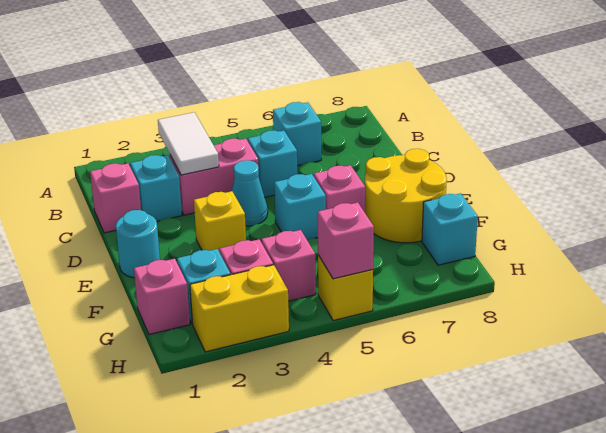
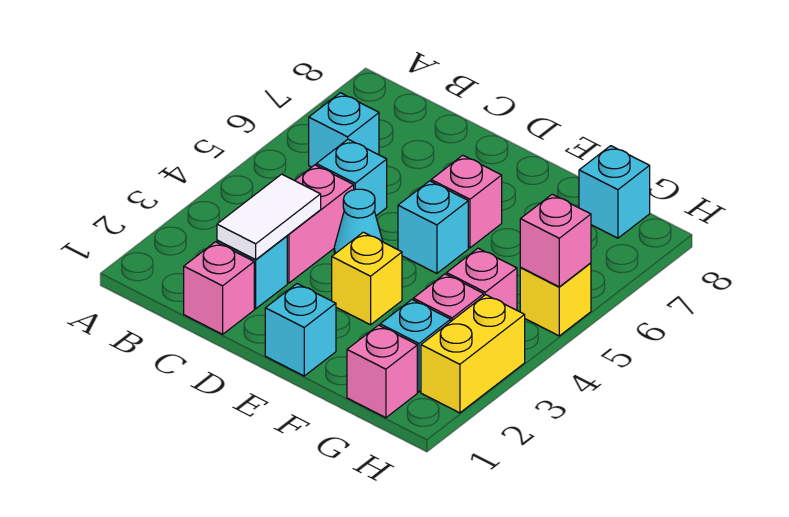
white tile B3:C3 level 2 -> white tile C2:C3 level 2
cyan round brick E1 level 1 -> cyan brick E1 level 1
yellow round brick E7:F8 level 1 -> none

